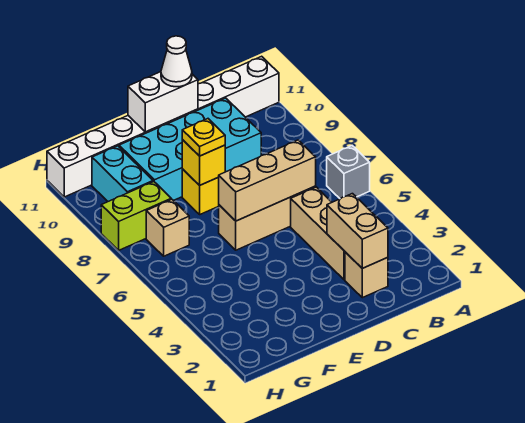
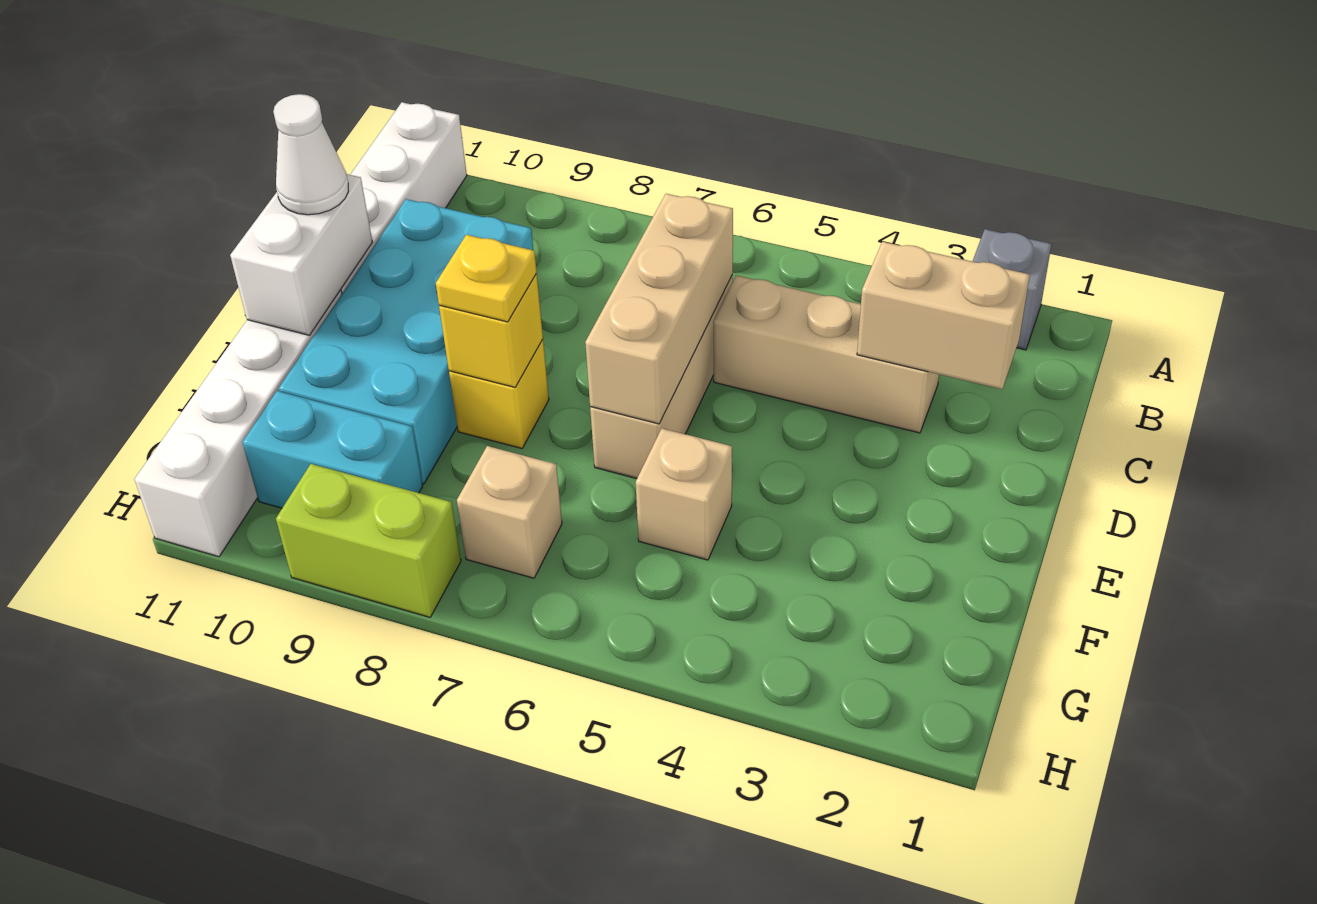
grey brick A6 level 1 -> grey brick A2 level 1
tan brick C2 level 1 -> tan brick F5 level 1
lime brick G8:H8 level 1 -> lime brick H8:H9 level 1

